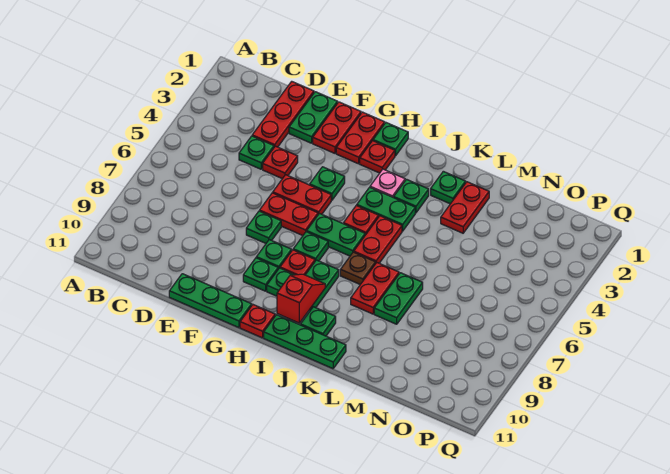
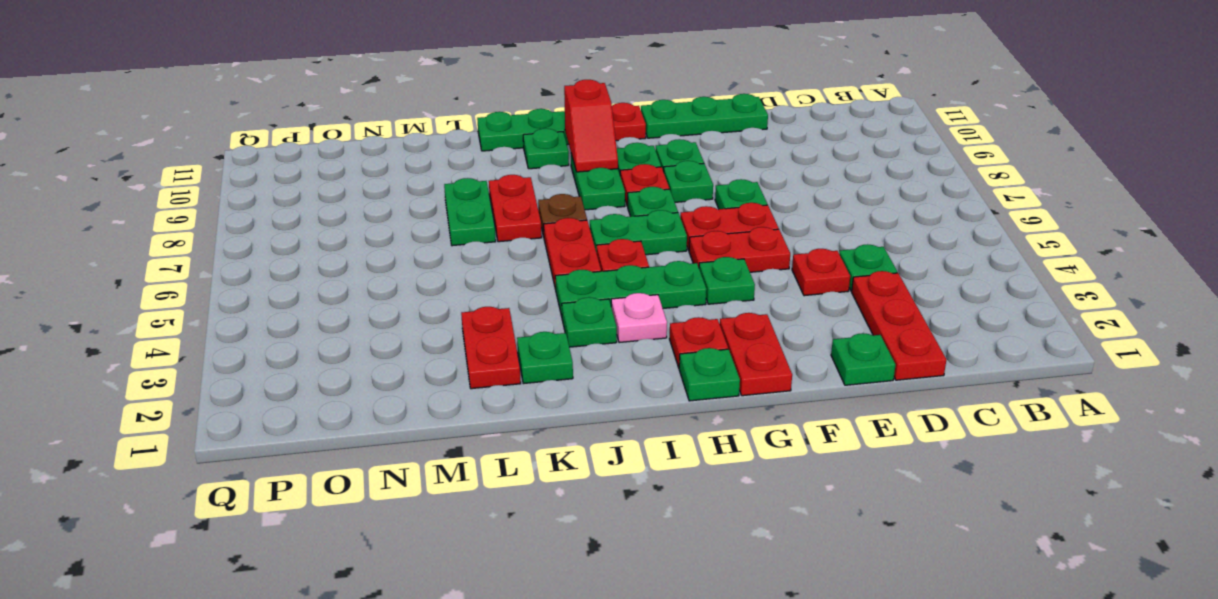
green plate E1:E2 level 1 -> green plate E1 level 1
red plate F1:F2 level 1 -> none
green plate I4:J4 level 1 -> green plate H4:J4 level 1

